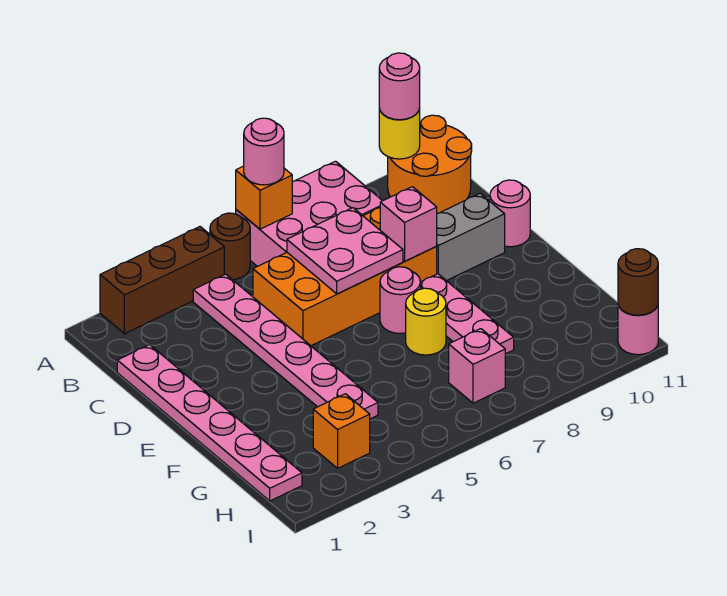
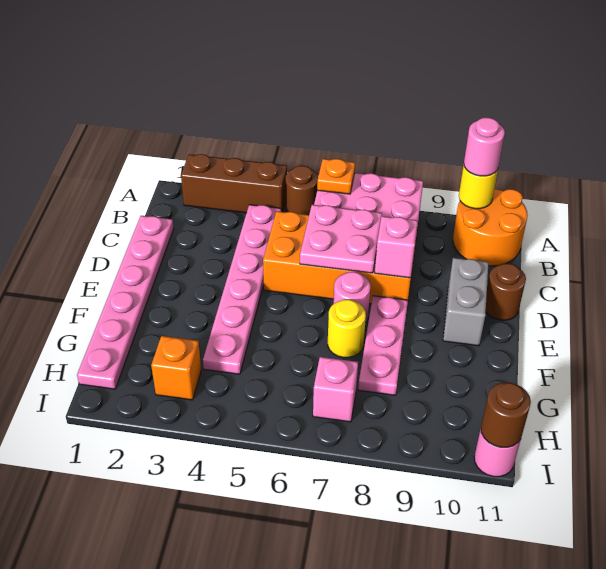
orange brick A6 level 2 -> orange plate A6 level 2
pink round brick A6 level 3 -> none
grey brick D9:D10 level 1 -> grey brick D10:E10 level 1
pink round brick D11 level 1 -> brown round brick D11 level 1

